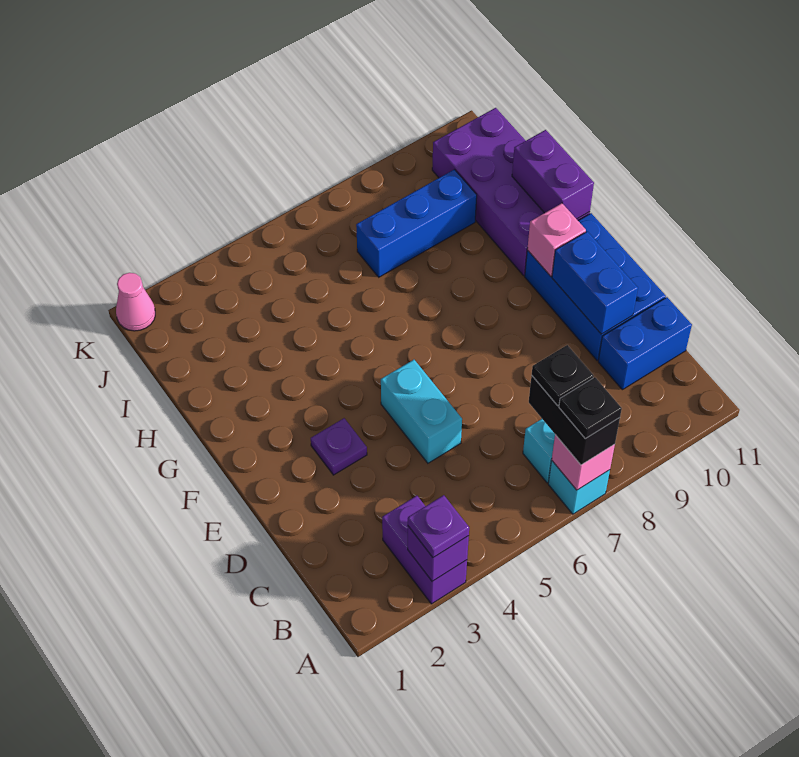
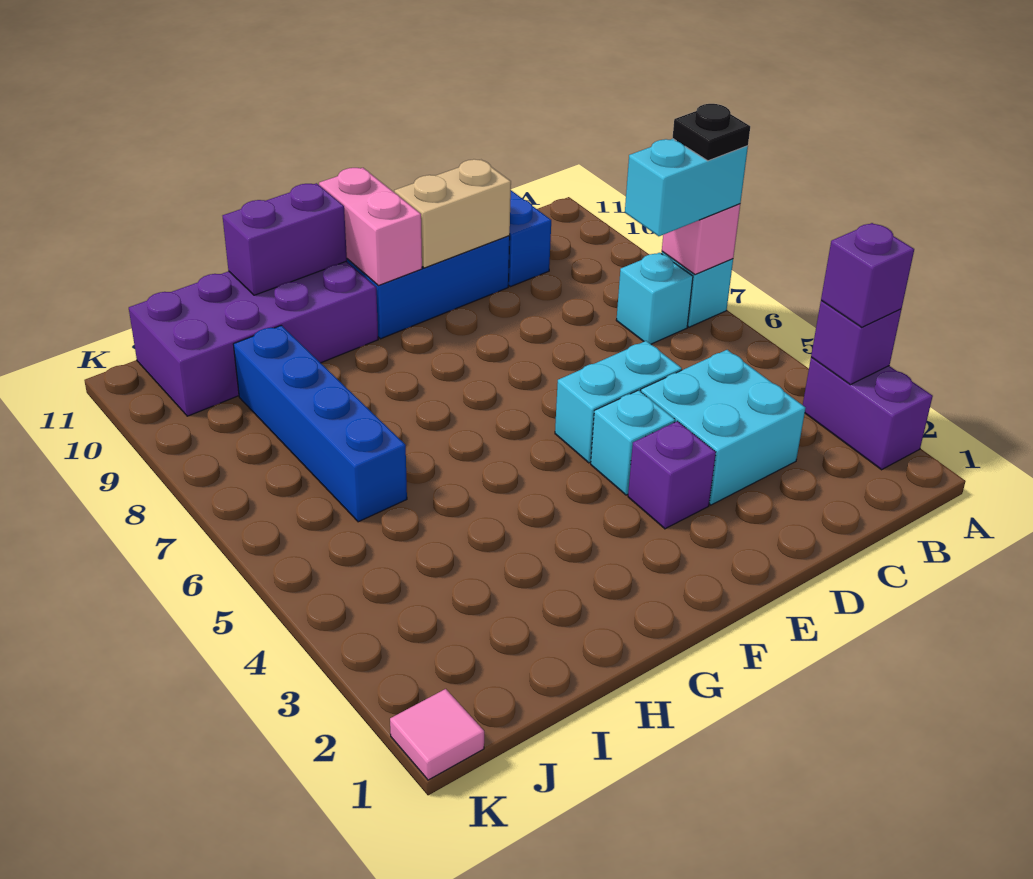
purple brick A3:B3 level 1 -> purple brick A2:A3 level 1
purple plate A3 level 3 -> purple brick A3 level 3
black brick A7:B7 level 3 -> cyan brick A7:B7 level 3
black plate B7 level 4 -> none
none -> cyan brick C3:D4 level 1
blue brick D10:E10 level 2 -> tan brick D10:E10 level 2
purple plate E3 level 1 -> purple brick E3 level 1
none -> cyan brick E4 level 1
pink brick F10 level 2 -> pink brick F10:F11 level 2
blue brick I7:I9 level 1 -> blue brick I6:I9 level 1
pink cone K1 level 1 -> pink tile K1 level 1

